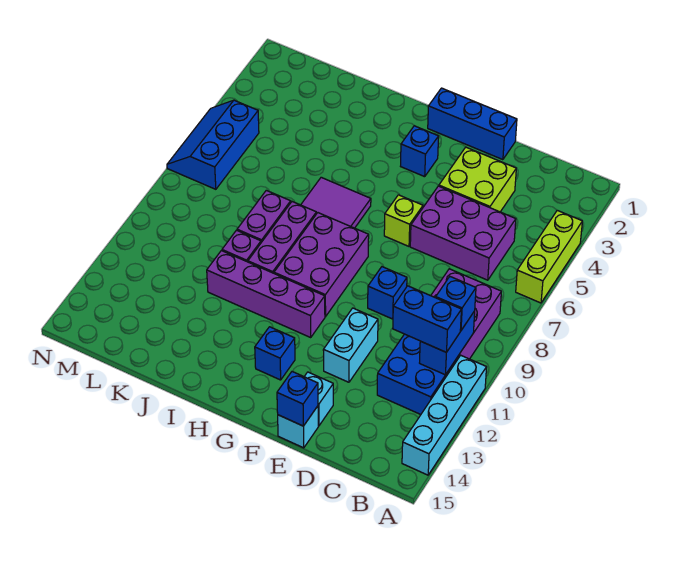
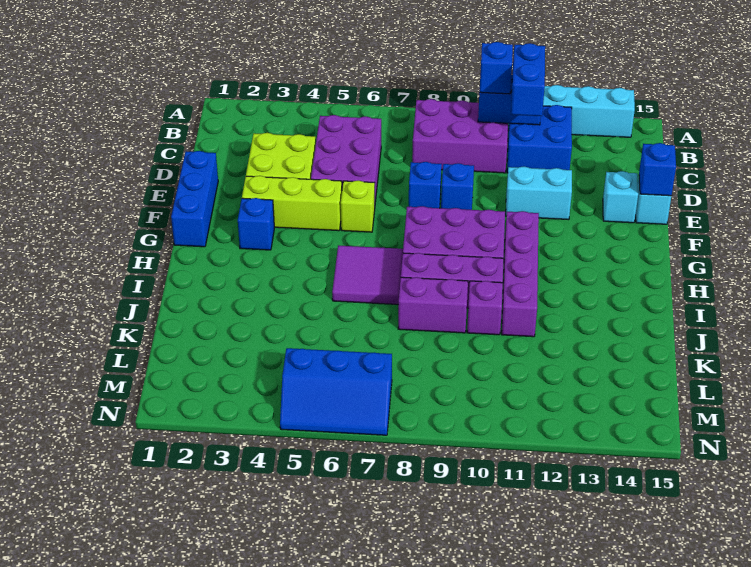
lime brick A4:A6 level 1 -> lime brick F3:F5 level 1
blue brick G13 level 1 -> blue brick E8 level 1

